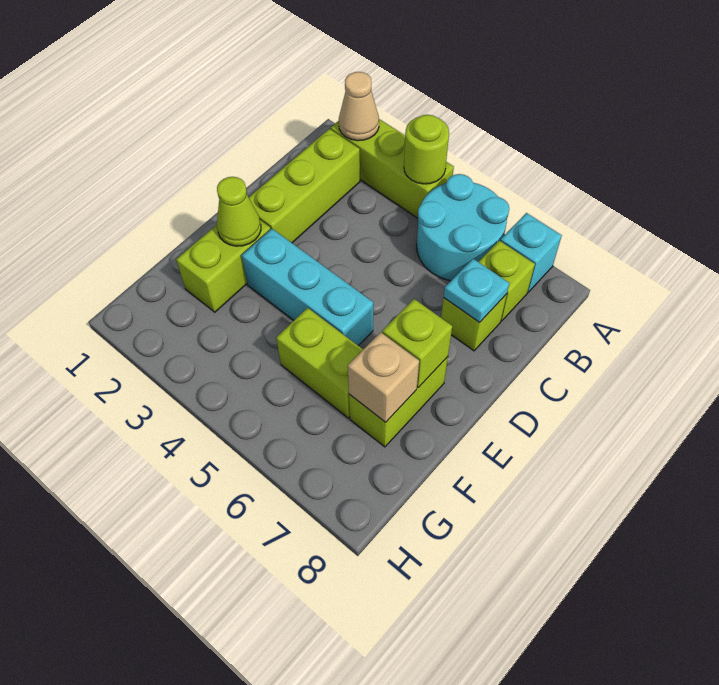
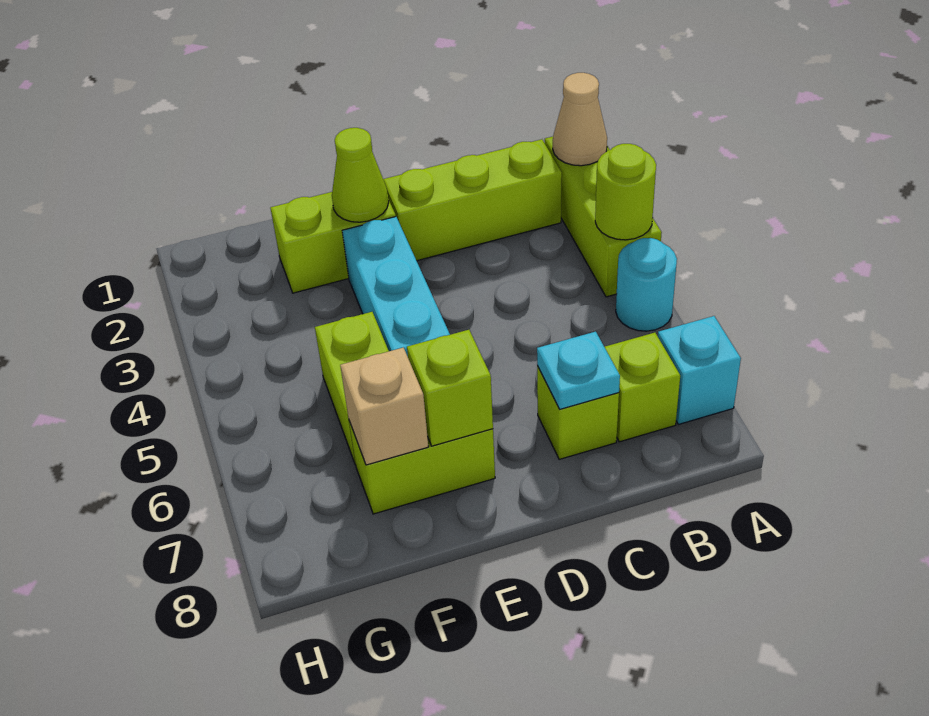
cyan round brick A5:B6 level 1 -> cyan round brick A5 level 1

